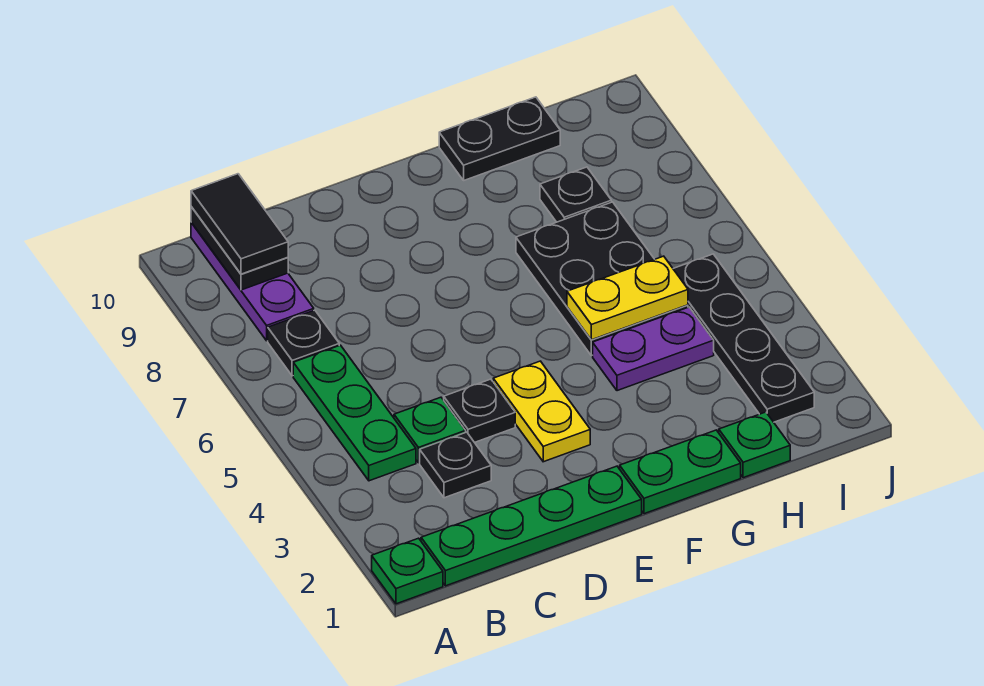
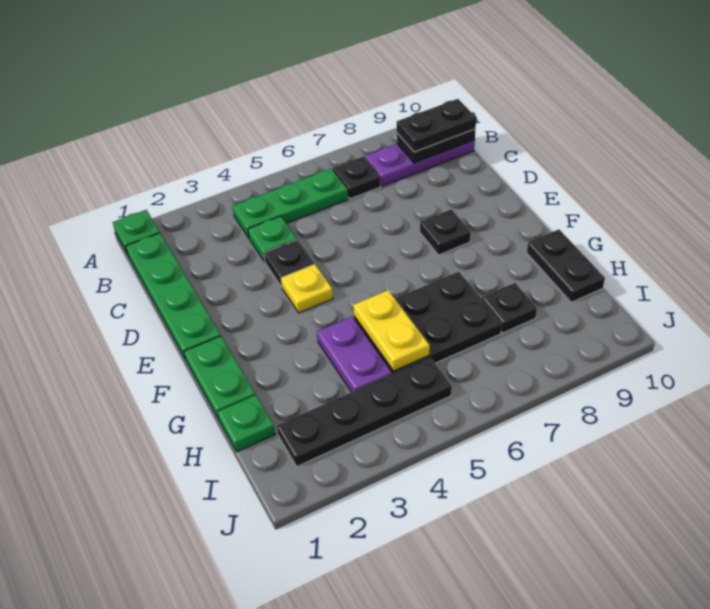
black tile B9:B10 level 3 -> black plate B9:B10 level 3
black plate C3 level 1 -> black plate E8 level 1
yellow plate E3:E4 level 1 -> yellow plate E4 level 1

